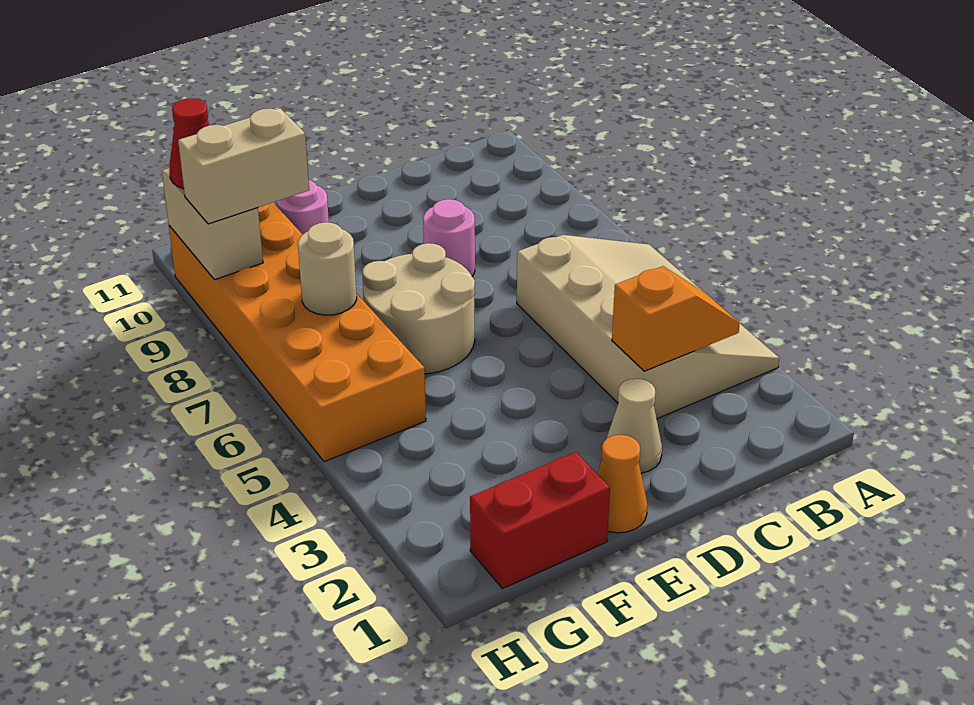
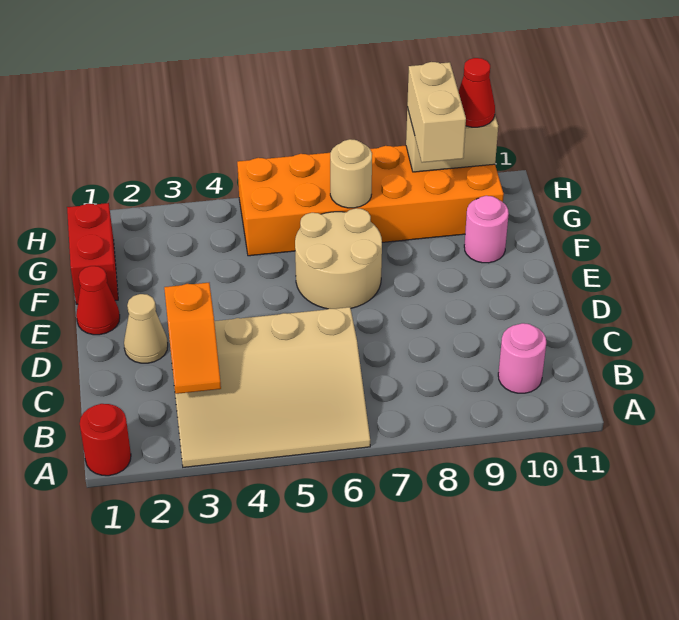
none -> red round brick A1 level 1
pink round brick D8 level 1 -> pink round brick B10 level 1
orange cone E1 level 1 -> red cone E1 level 1

